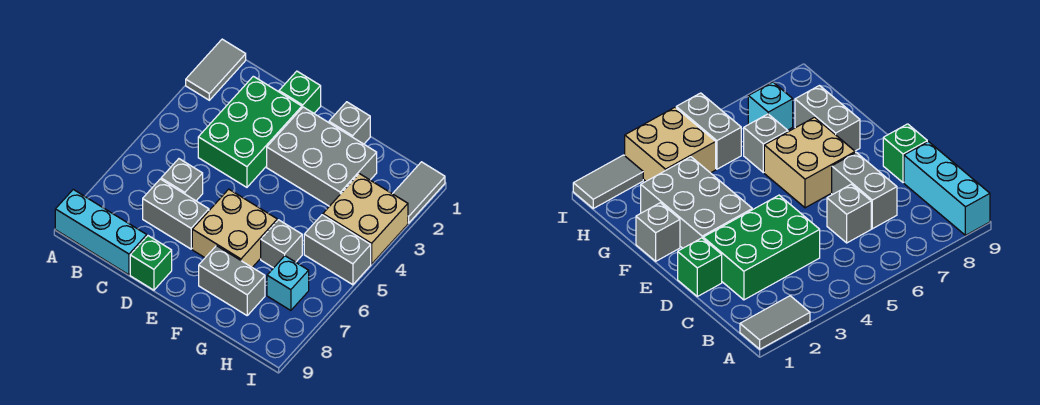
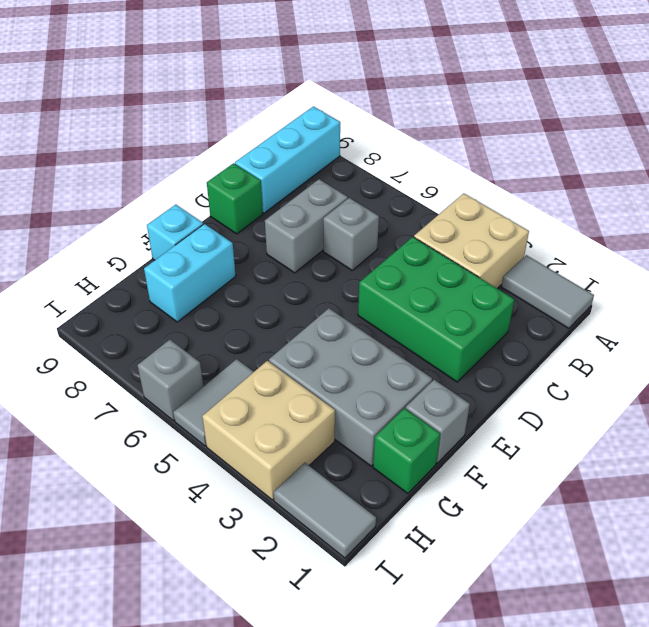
green brick D1 level 1 -> green brick G1 level 1
grey brick E2:G3 level 1 -> grey brick F2:G4 level 1
tan brick E6:F7 level 1 -> tan brick A3:B4 level 1
grey brick F8:G8 level 1 -> cyan brick F8:G8 level 1
grey brick G6 level 1 -> grey brick I6 level 1
grey brick H5:I5 level 1 -> grey tile H5:I5 level 1
cyan brick H7 level 1 -> cyan brick F9 level 1

